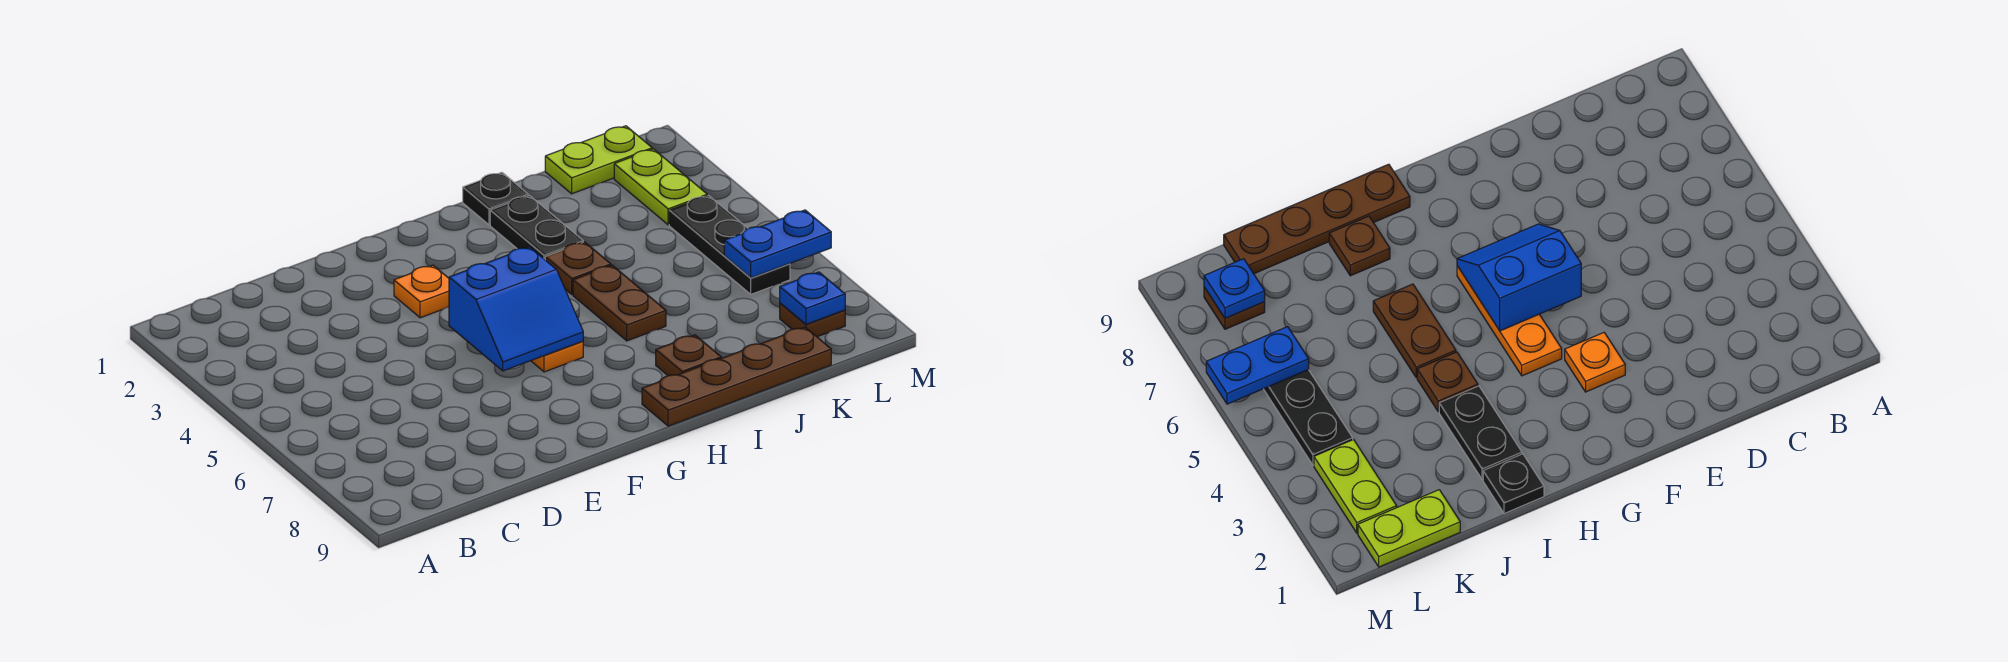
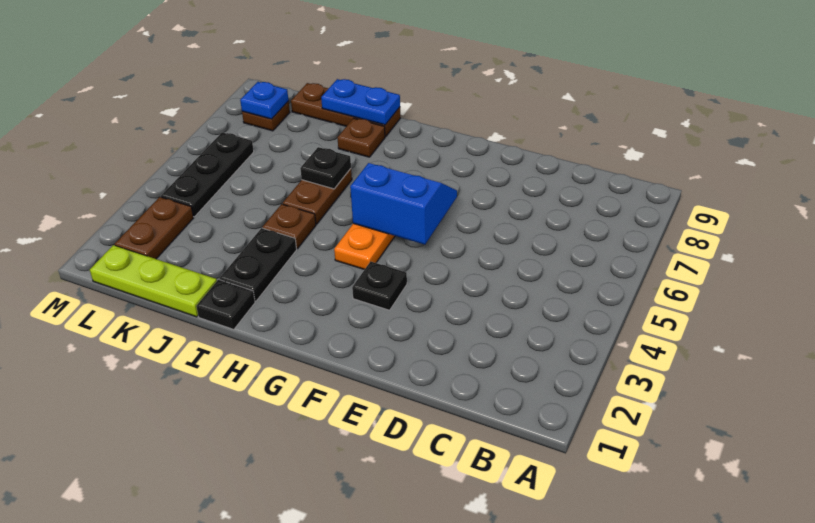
orange plate F3 level 1 -> black plate F3 level 1
brown plate H9:K9 level 1 -> brown plate I9:K9 level 1
none -> black plate I6 level 2
lime plate K1:L1 level 1 -> lime plate J1:L1 level 1
lime plate L2:L3 level 1 -> brown plate L2:L3 level 1
blue plate L6:M6 level 2 -> blue plate I9:J9 level 2

